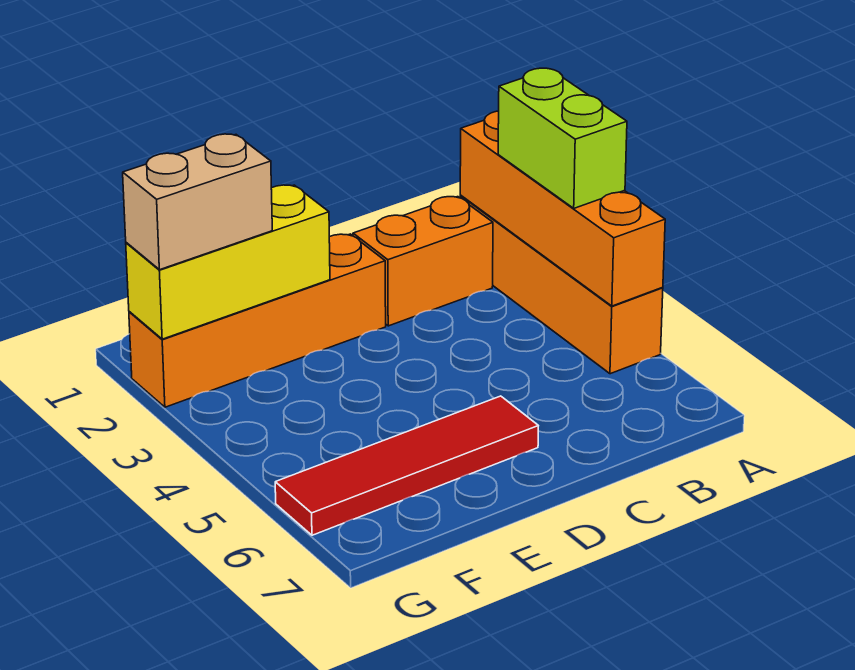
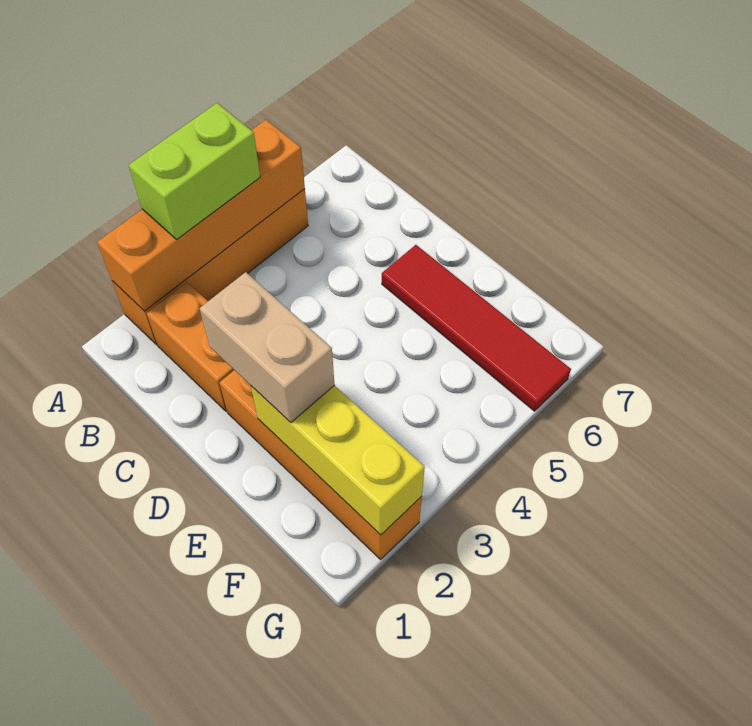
tan brick F2:G2 level 3 -> tan brick D2:E2 level 3

